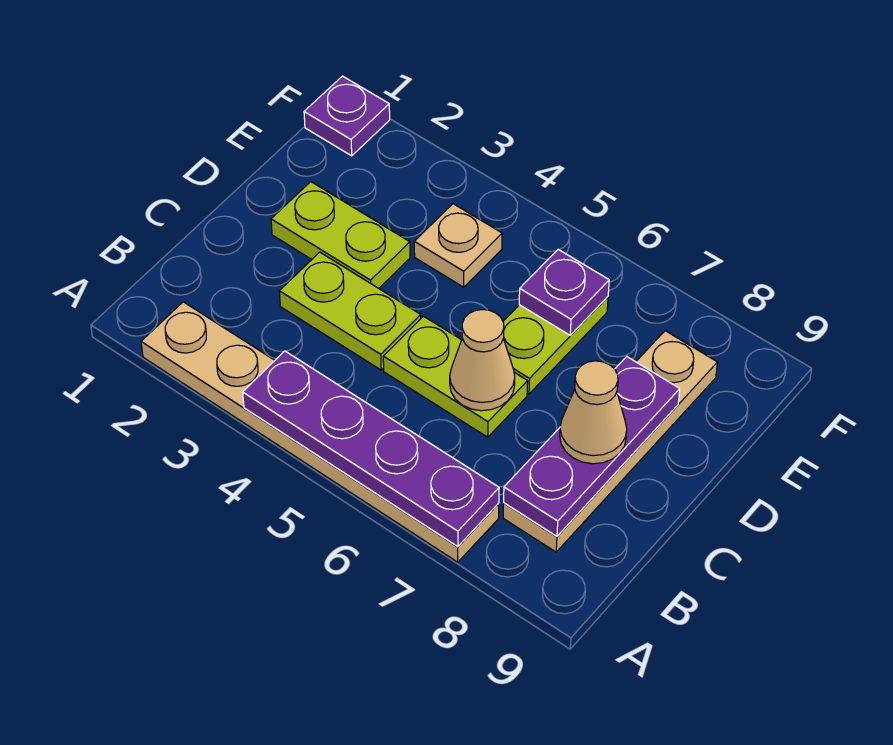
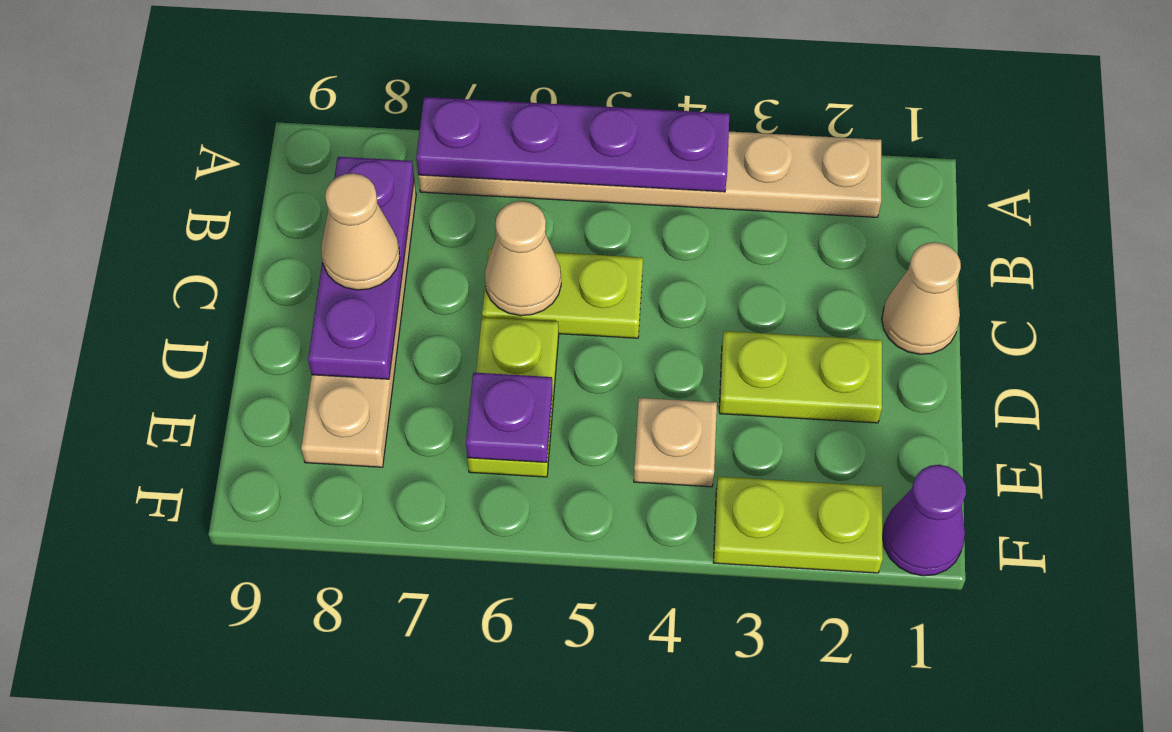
none -> tan cone C1 level 1
lime plate C3:C4 level 1 -> lime plate F2:F3 level 1
purple plate F1 level 1 -> purple cone F1 level 1

